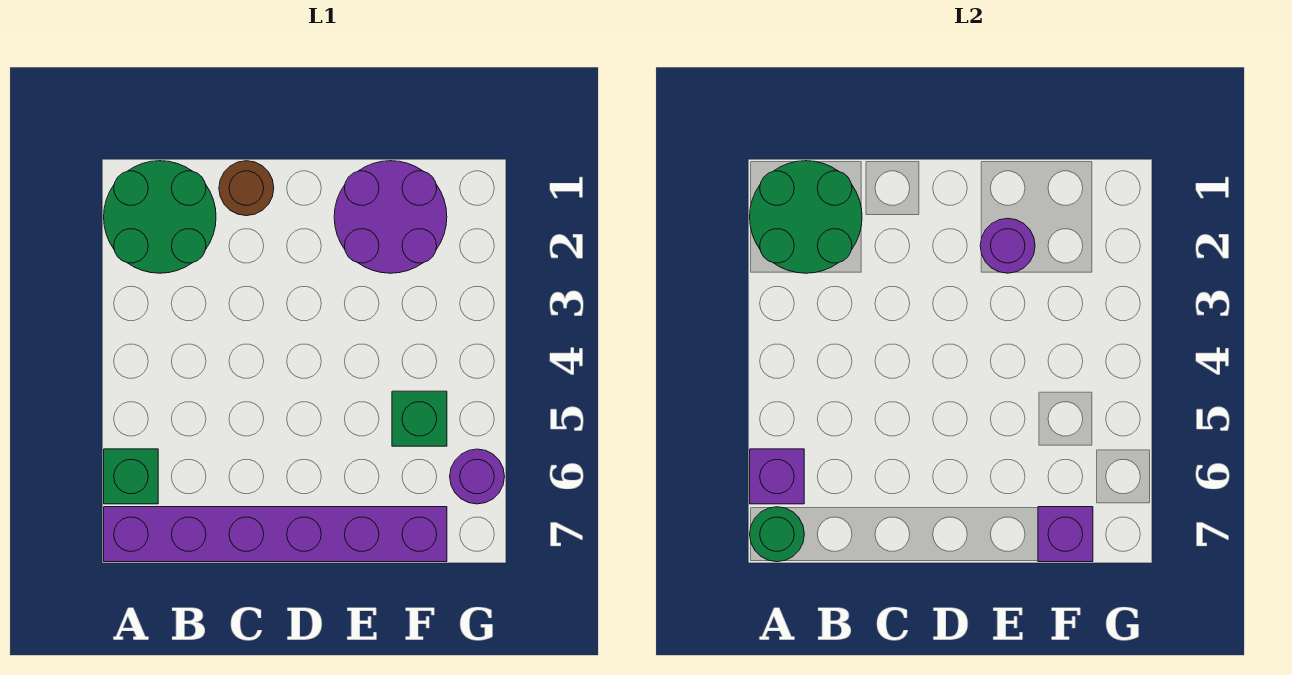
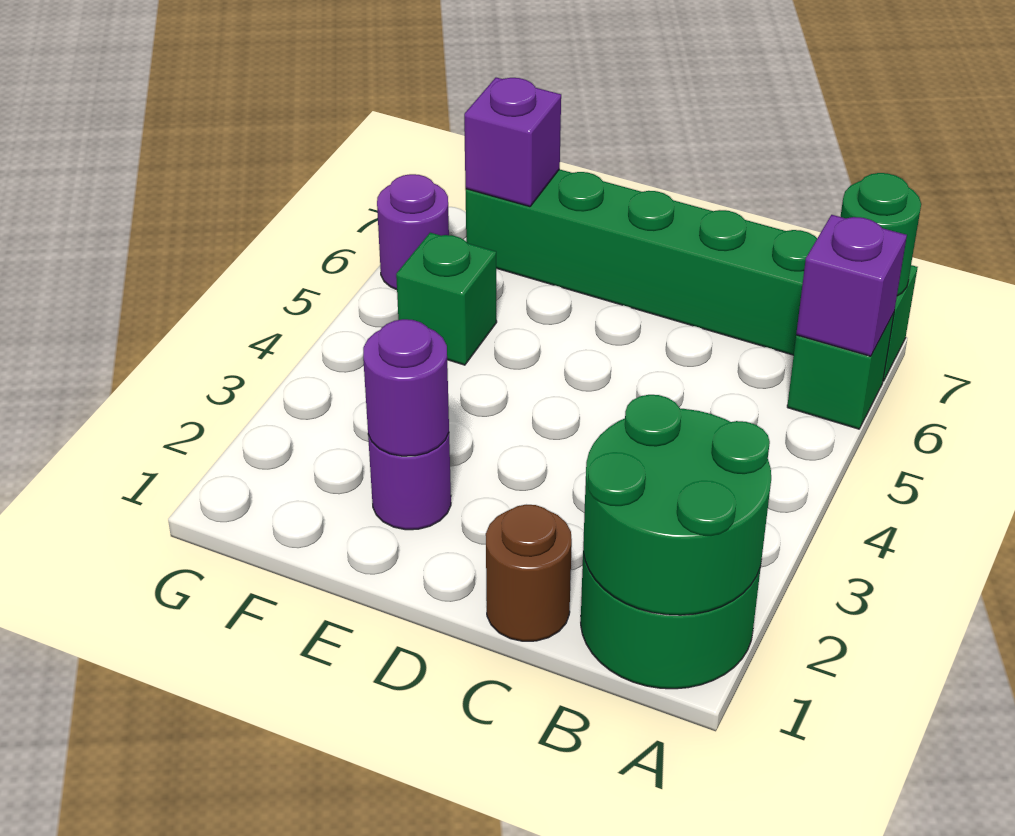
purple brick A7:F7 level 1 -> green brick A7:F7 level 1
purple round brick E1:F2 level 1 -> purple round brick E2 level 1

